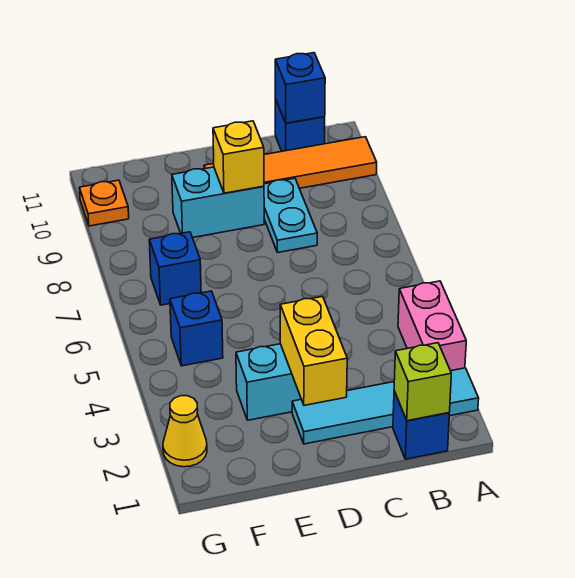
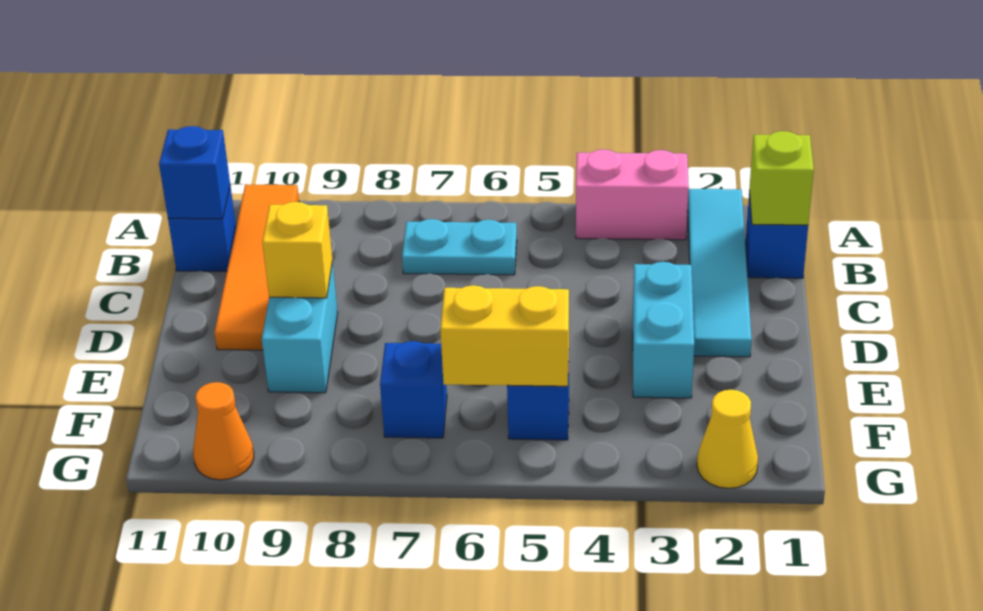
cyan plate C8:C9 level 1 -> cyan plate B6:B7 level 1
yellow brick D2:D3 level 2 -> yellow brick F5:F6 level 2
orange plate G10 level 1 -> orange cone G10 level 1

